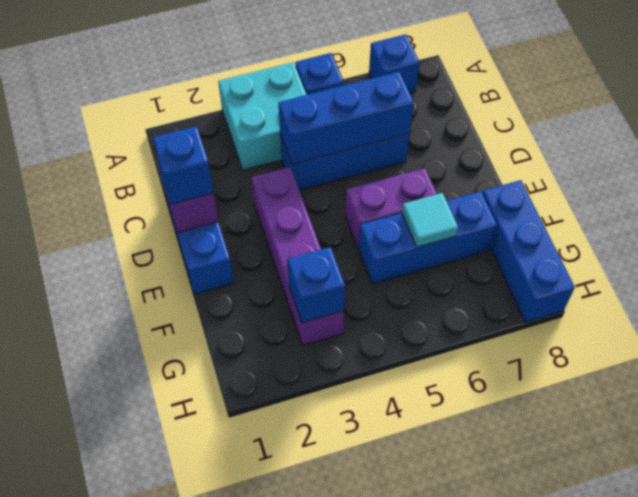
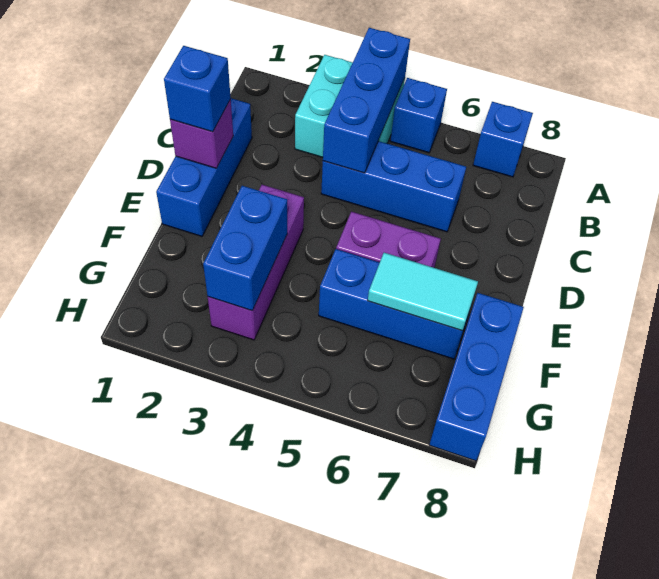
blue brick C4:C6 level 2 -> blue brick A4:C4 level 2
purple brick D3:G3 level 1 -> purple brick E3:G3 level 1
cyan tile F6 level 2 -> cyan tile F6:F7 level 2
blue brick G3 level 2 -> blue brick F3:G3 level 2

